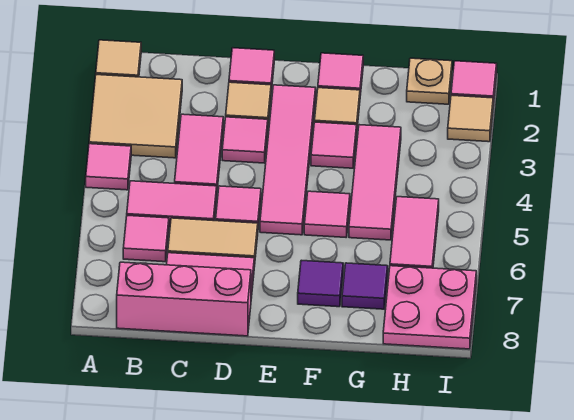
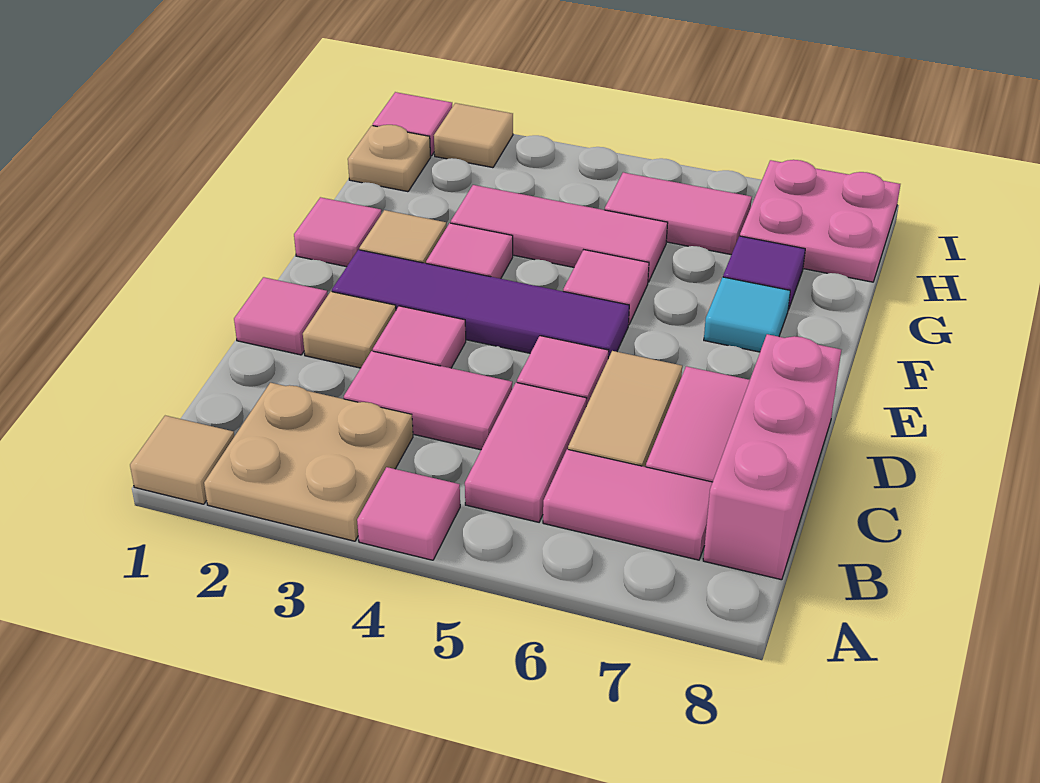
tan tile A2:B3 level 1 -> tan plate A2:B3 level 1
pink tile B6 level 1 -> pink tile B6:B7 level 1
pink tile E2:E5 level 1 -> purple tile E2:E5 level 1
purple tile F7 level 1 -> cyan tile F7 level 1

